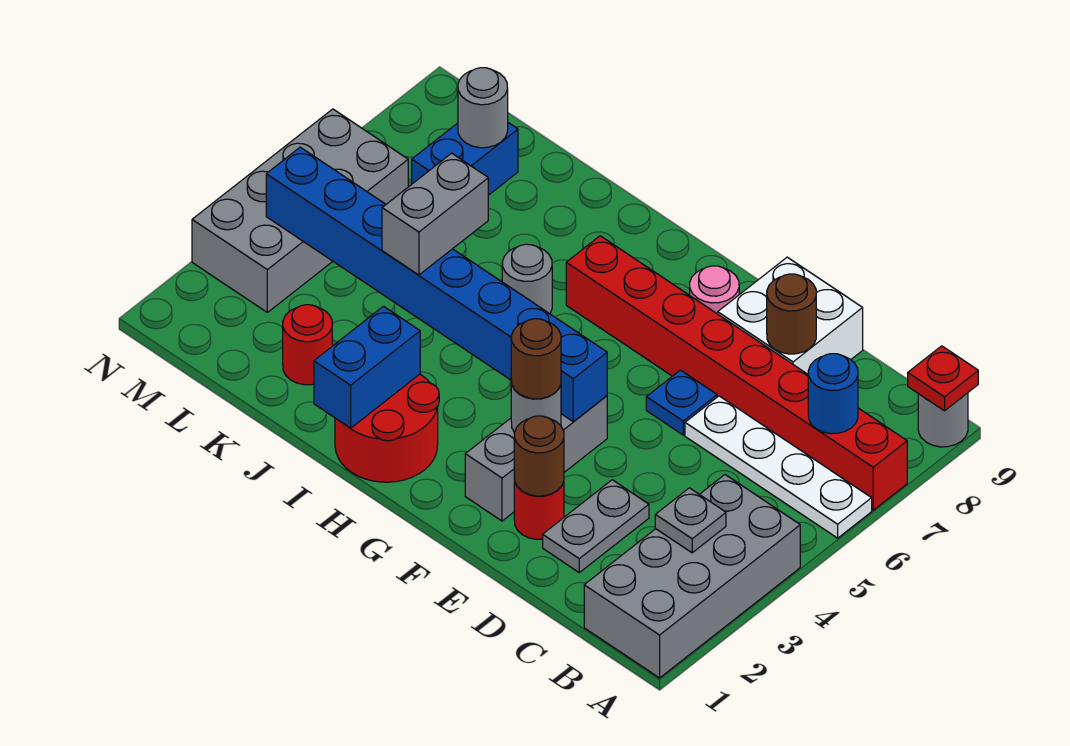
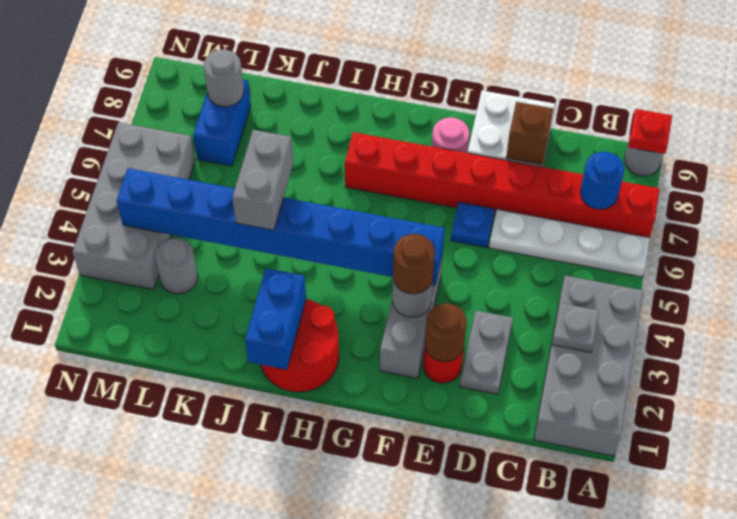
brown round brick D8 level 2 -> brown brick D8 level 2
grey round brick I6 level 1 -> grey round brick L3 level 1
red round brick K2 level 1 -> none

